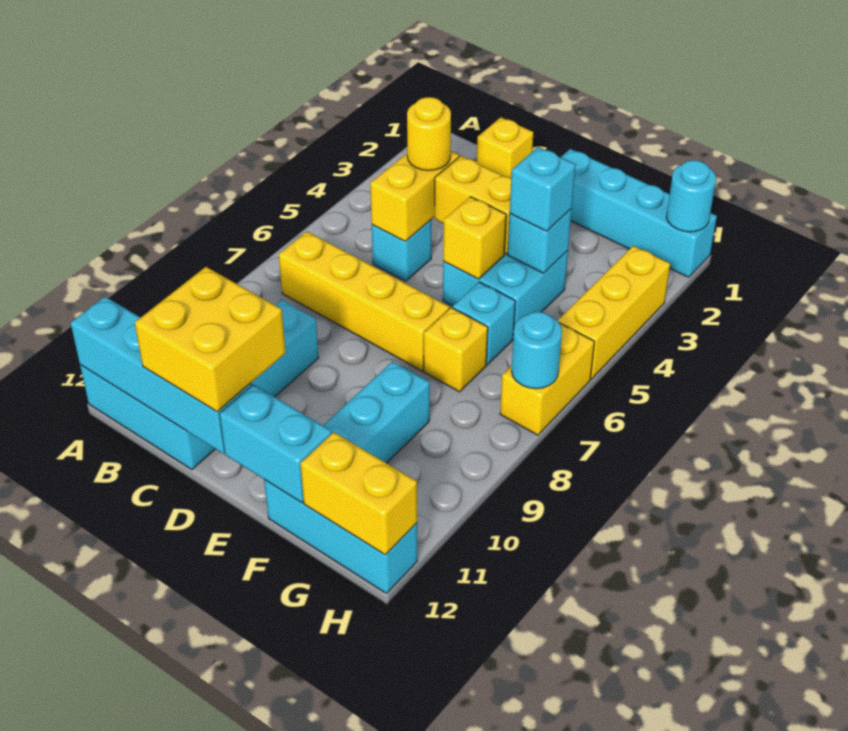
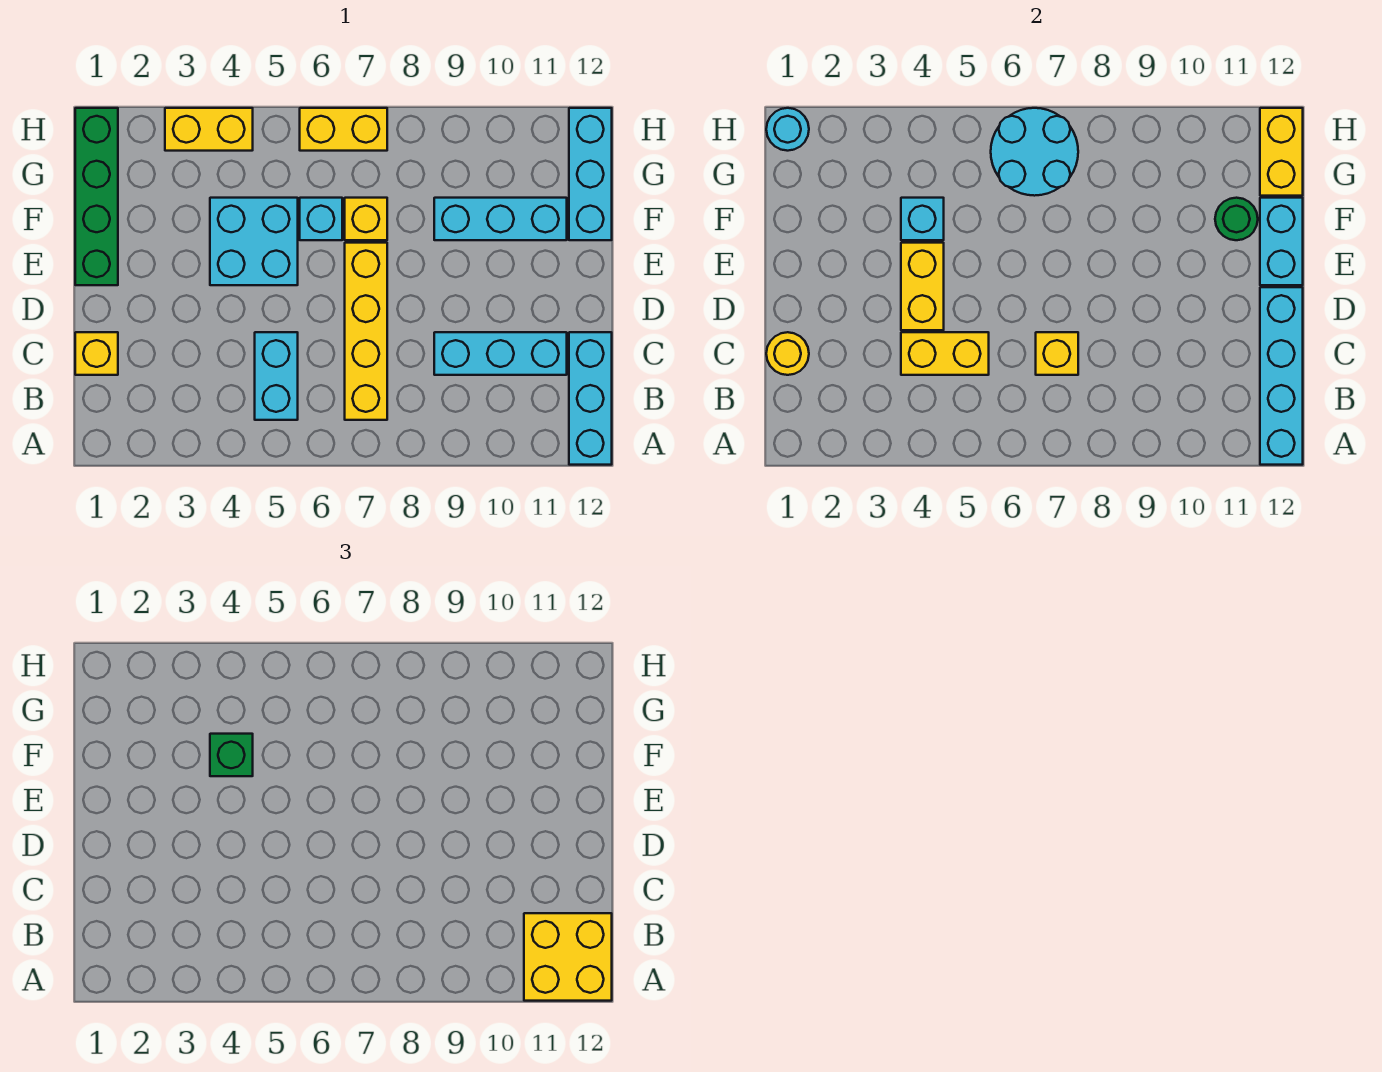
yellow round brick C4 level 3 -> yellow round brick C1 level 2
cyan brick C5 level 1 -> cyan brick B5:C5 level 1
yellow brick C11:D12 level 3 -> yellow brick A11:B12 level 3
cyan brick E1:H1 level 1 -> green brick E1:H1 level 1
yellow brick E5 level 2 -> yellow brick C7 level 2
cyan brick F4 level 3 -> green brick F4 level 3
none -> green round brick F11 level 2
yellow brick H3:H5 level 1 -> yellow brick H3:H4 level 1
cyan round brick H7 level 2 -> cyan round brick G6:H7 level 2

